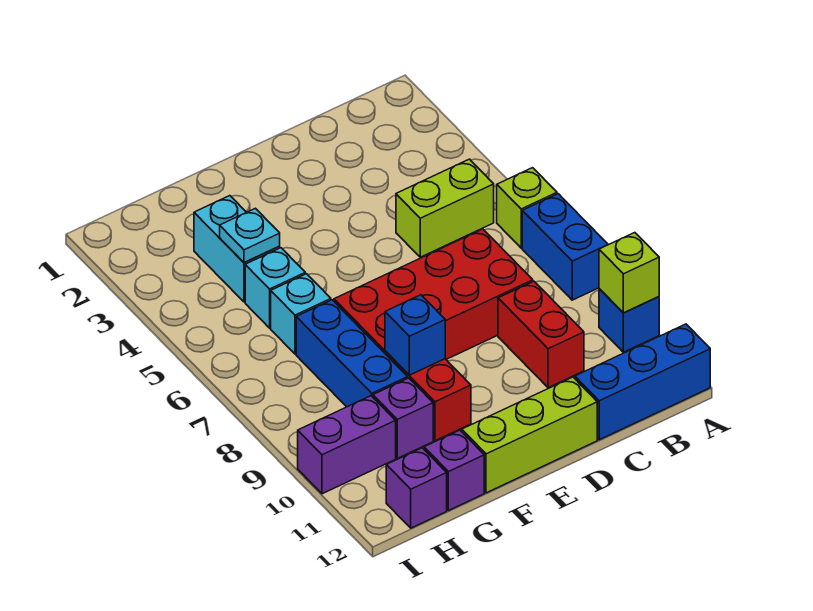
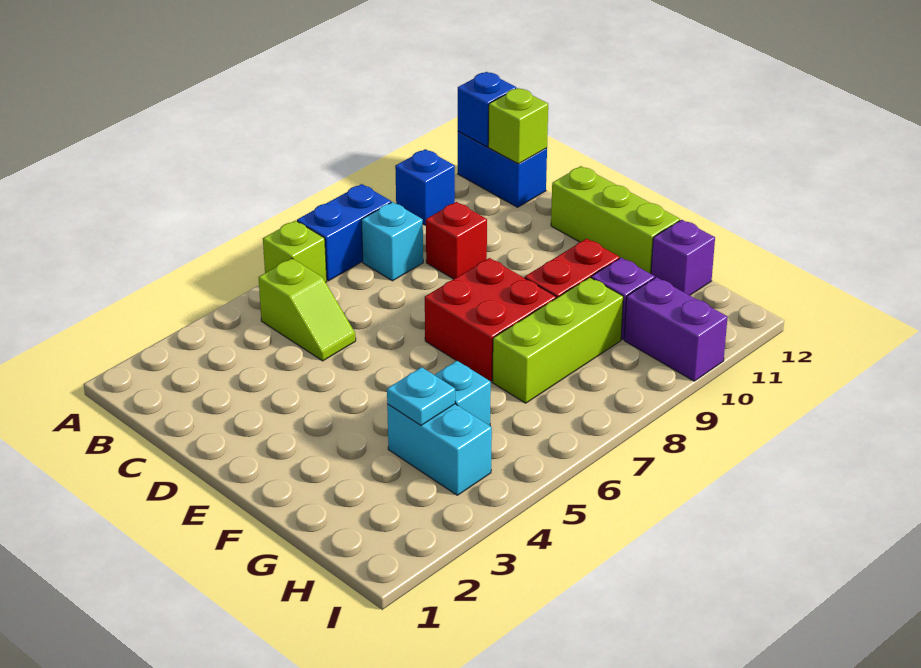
lime brick A10 level 2 -> lime brick B12 level 2
blue brick A12:C12 level 1 -> blue brick A12:B12 level 1
lime brick B5:C5 level 1 -> lime slope B5:C5 level 1 top B
red brick C7:F8 level 1 -> red brick E7:F8 level 1
red brick C9:C10 level 1 -> red brick C9 level 1
blue brick F9 level 2 -> blue brick A12 level 2
cyan brick G3:G4 level 1 -> cyan brick G4:H4 level 1
cyan brick G6 level 1 -> cyan brick B8 level 1
blue brick G7:G9 level 1 -> lime brick G7:G9 level 1
purple brick H12 level 1 -> none

